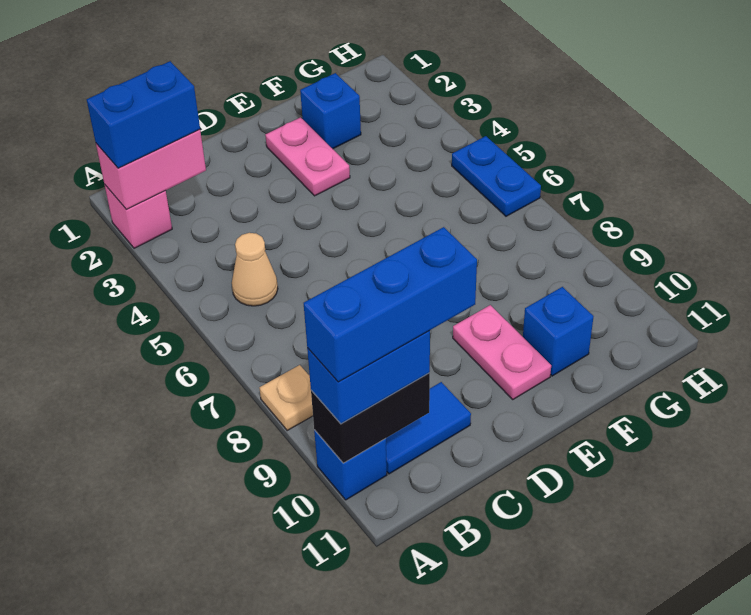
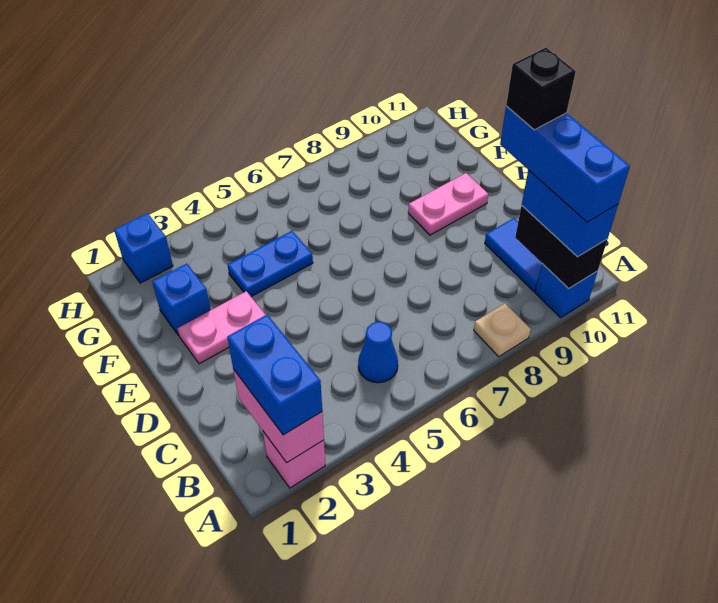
tan cone B5 level 1 -> blue cone B5 level 1
none -> black brick C10 level 5
blue brick F10 level 1 -> blue brick H2 level 1
blue plate H5:H6 level 1 -> blue plate F4:F5 level 1

